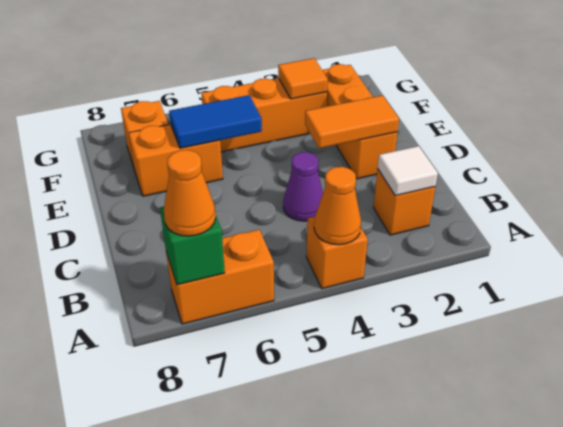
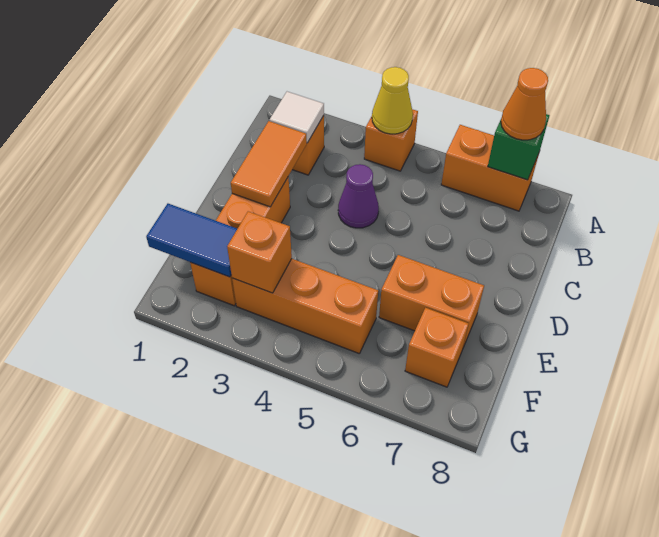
orange cone A4 level 2 -> yellow cone A4 level 2
orange tile D2:D3 level 2 -> orange tile C2:D2 level 2
blue tile E5:E6 level 2 -> blue tile F1:F2 level 2
orange tile F3 level 2 -> orange brick F3 level 2

